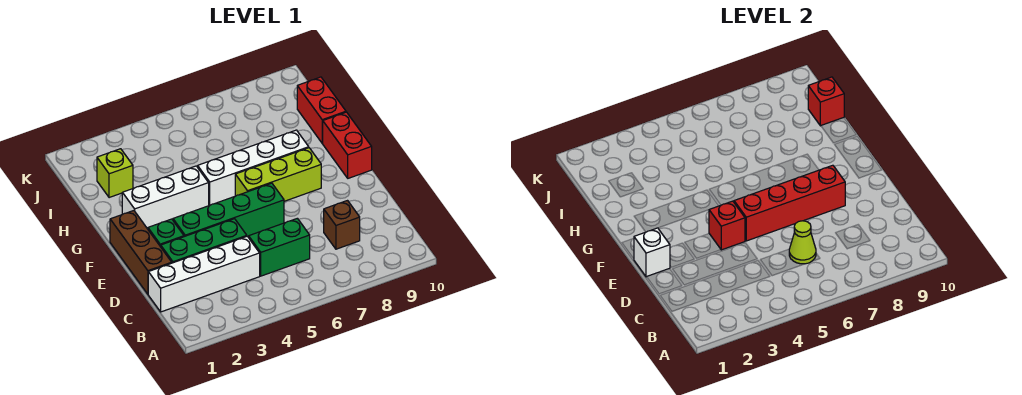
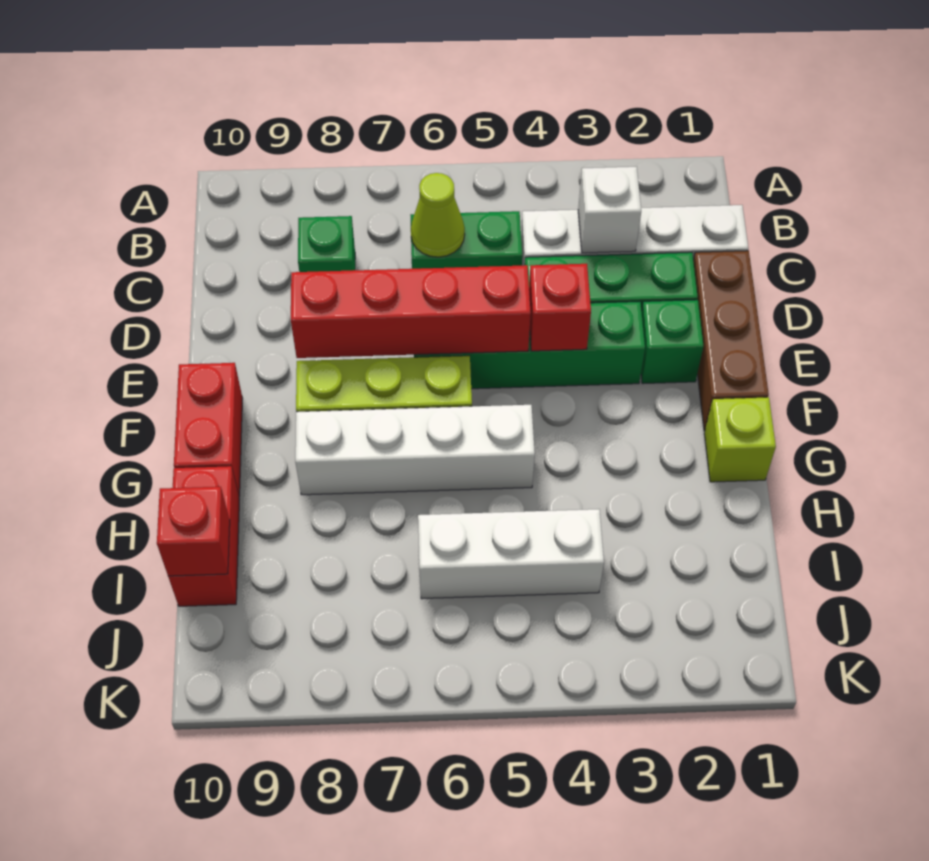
brown brick C8 level 1 -> green brick C8 level 1
white brick E1 level 2 -> white brick C3 level 2
white brick G2:G4 level 1 -> white brick I4:I6 level 1
lime brick I2 level 1 -> lime brick G1 level 1

